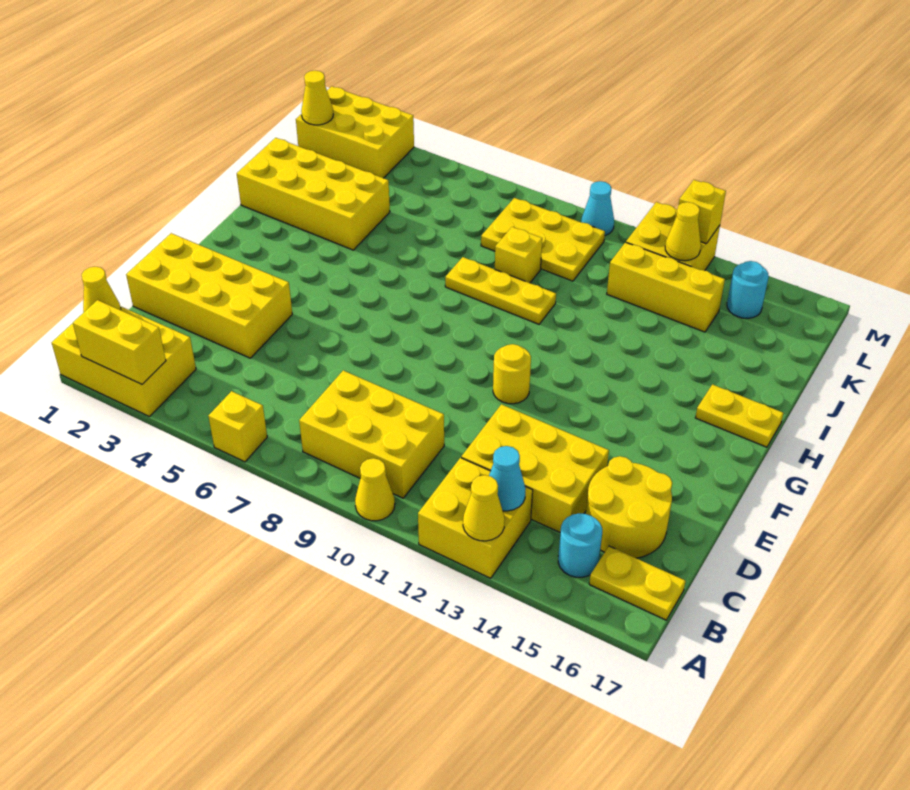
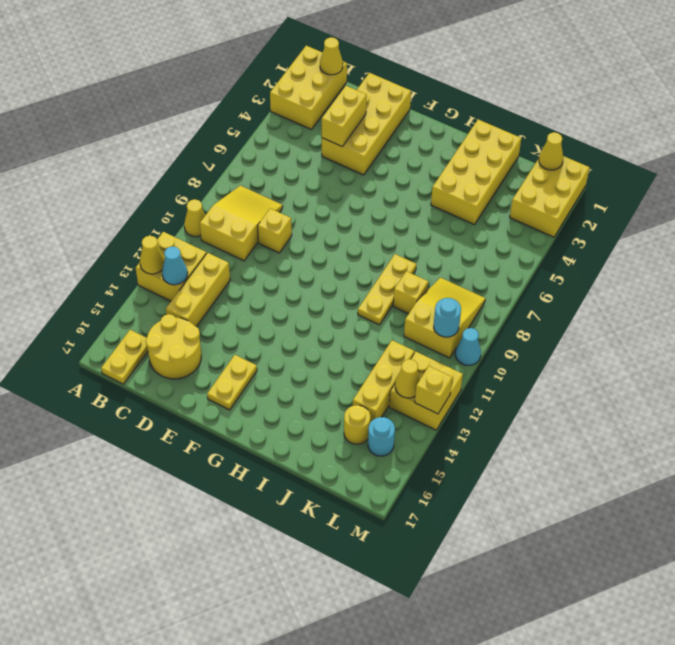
yellow brick A2:A3 level 2 -> yellow brick D3:D4 level 2
yellow brick A6 level 1 -> yellow brick D9 level 1
yellow brick B8:C10 level 1 -> yellow slope B8:C10 level 1 top 10
cyan round brick B15 level 1 -> cyan round brick L10 level 2
yellow brick C12:D14 level 1 -> yellow brick C12:C14 level 1
yellow round brick F11 level 1 -> yellow round brick K15 level 1
yellow plate H16:H17 level 1 -> yellow plate F15:F16 level 1
yellow plate K8:L10 level 1 -> yellow slope K8:L10 level 1 top 10

